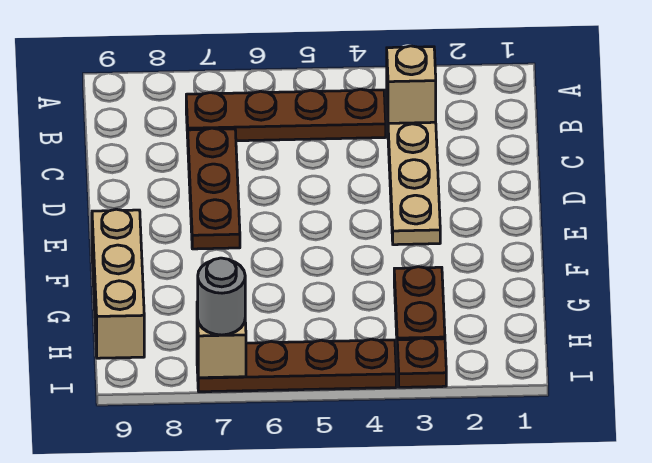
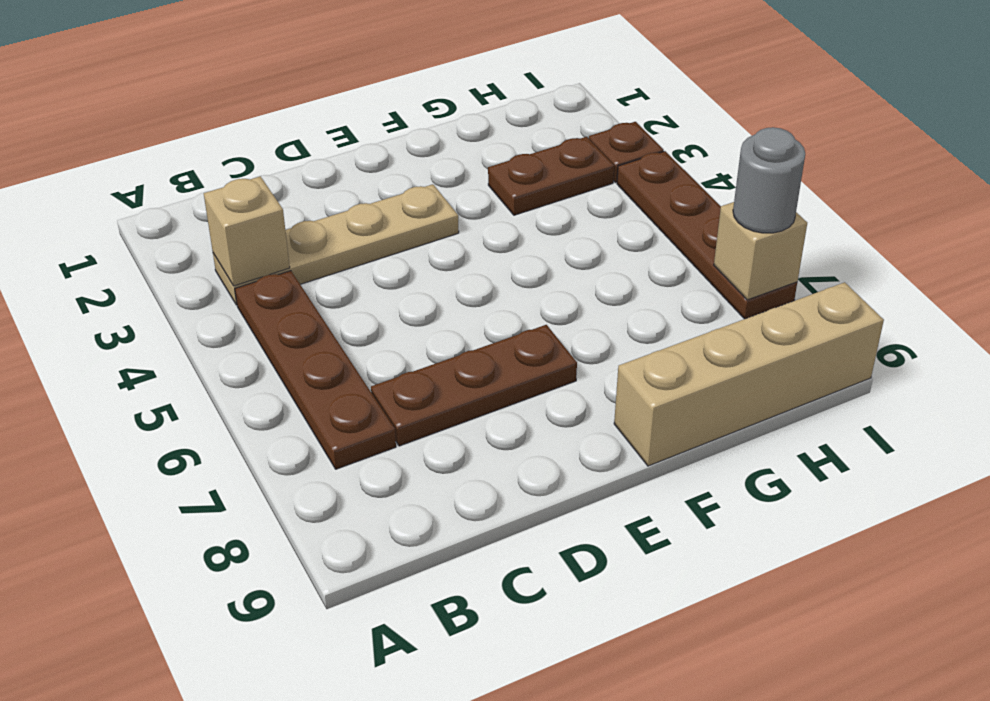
tan brick F9:H9 level 1 -> tan brick F9:I9 level 1

